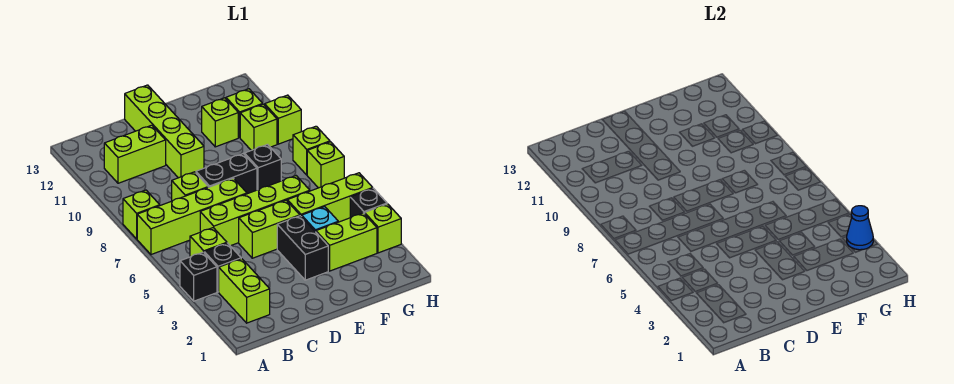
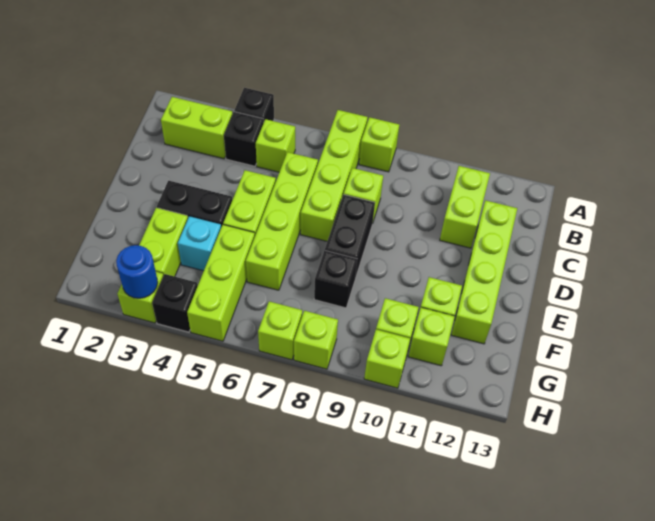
lime brick D10:D13 level 1 -> lime brick C12:F12 level 1
blue cone H3 level 2 -> blue round brick H3 level 2

